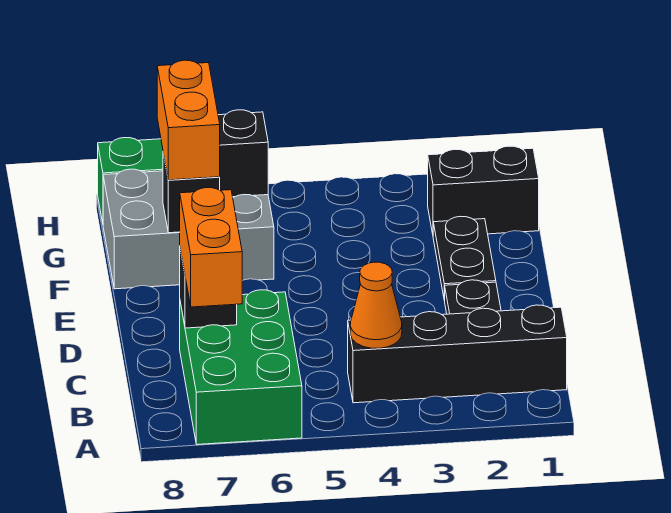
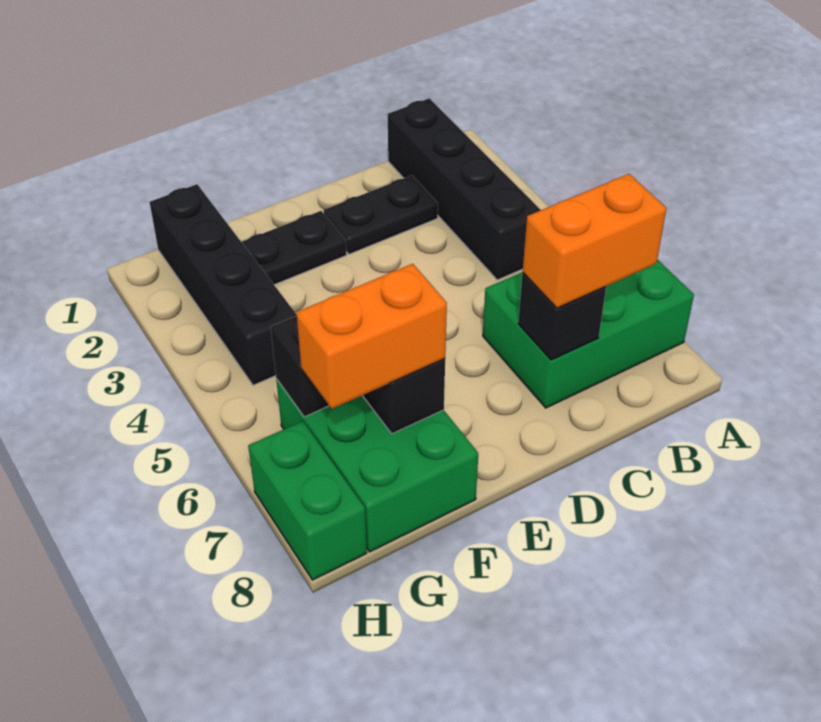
orange cone B4 level 2 -> none
grey brick F6:G8 level 1 -> green brick F6:G8 level 1
black brick G1:G2 level 1 -> black brick G1:G4 level 1

